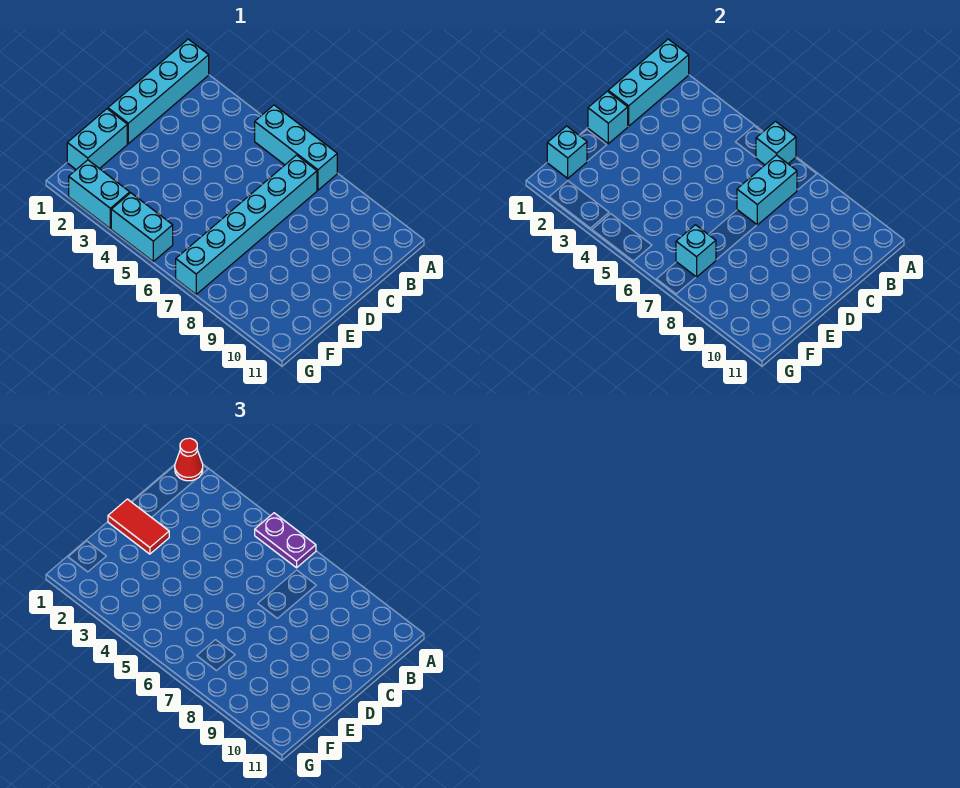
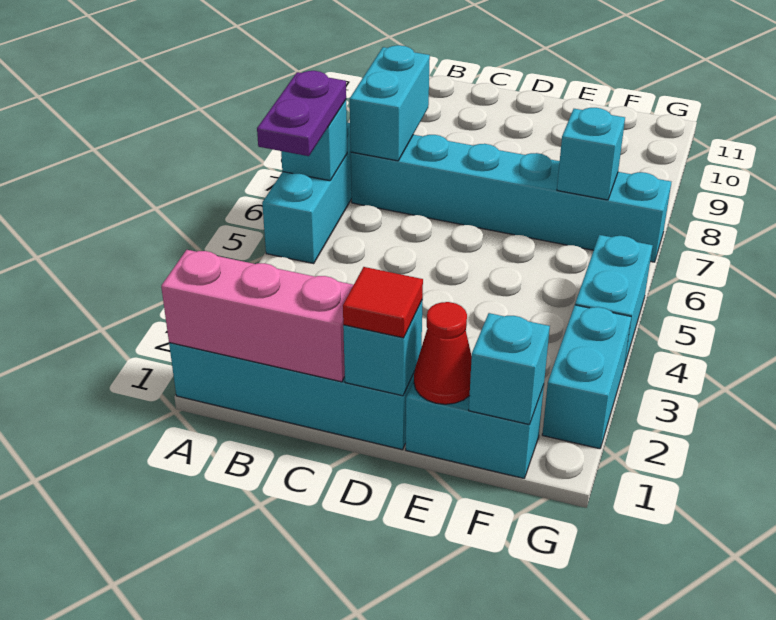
cyan brick A1:C1 level 2 -> pink brick A1:C1 level 2
red cone A1 level 3 -> red cone E1 level 2
cyan brick B7:C7 level 2 -> cyan brick B7:B8 level 2
red tile D1:D2 level 3 -> red tile D1 level 3

